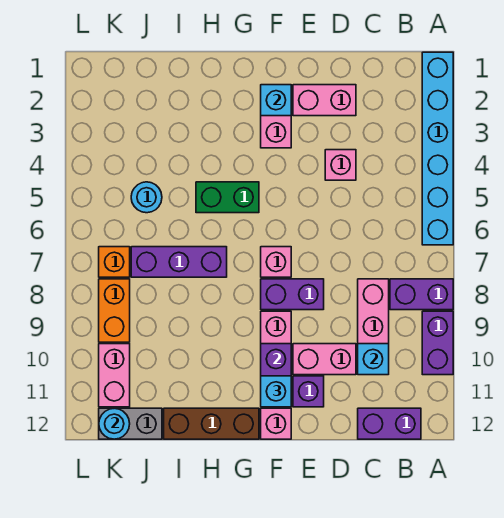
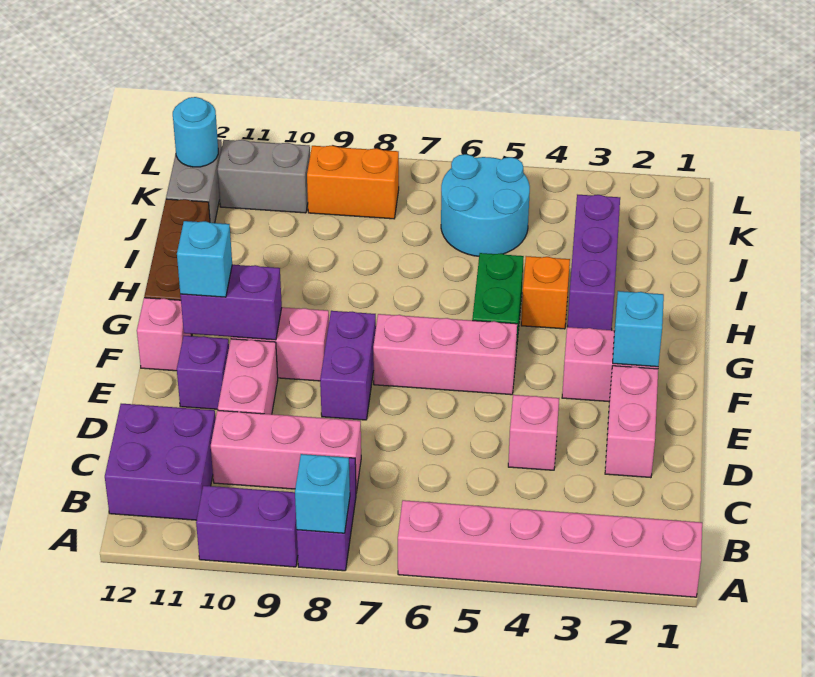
cyan brick A1:A6 level 1 -> pink brick A1:A6 level 1
purple brick B12:C12 level 1 -> purple brick B11:C12 level 1
cyan brick C10 level 2 -> cyan brick A8 level 2
pink brick F7 level 1 -> pink brick F5:F7 level 1
purple brick H7:J7 level 1 -> purple brick H3:J3 level 1
cyan round brick J5 level 1 -> cyan round brick J5:K6 level 1
orange brick K7 level 1 -> orange brick H4 level 1
pink brick K10:K11 level 1 -> grey brick K10:K11 level 1

